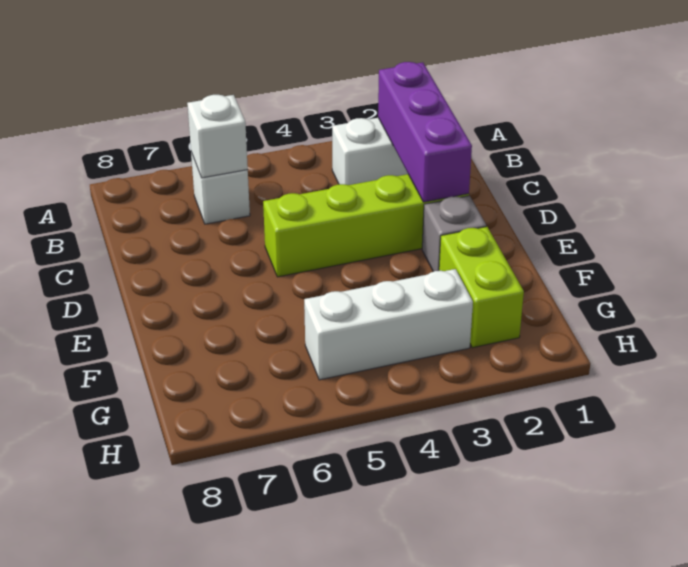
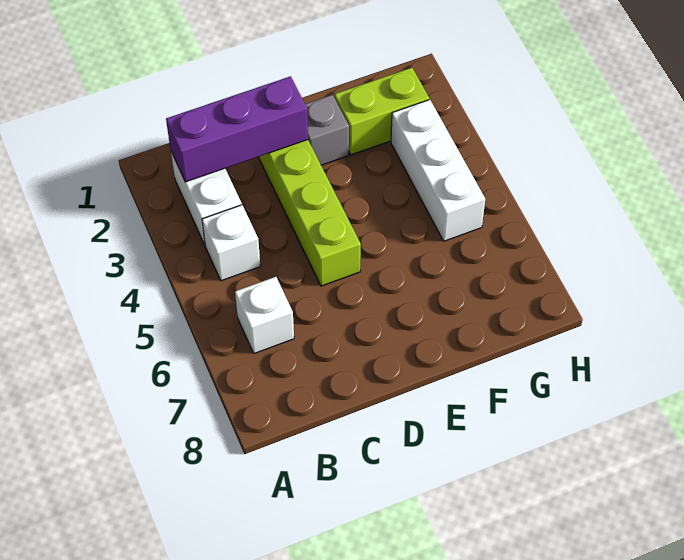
white brick B6 level 2 -> white brick B4 level 1

